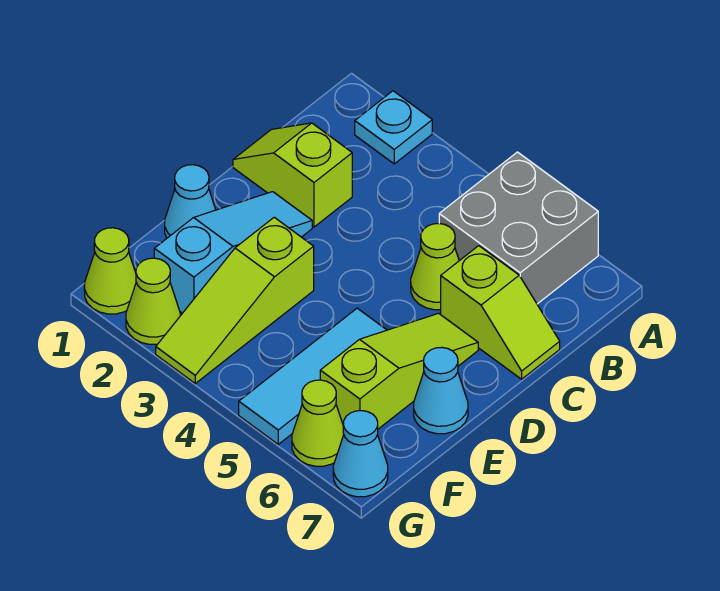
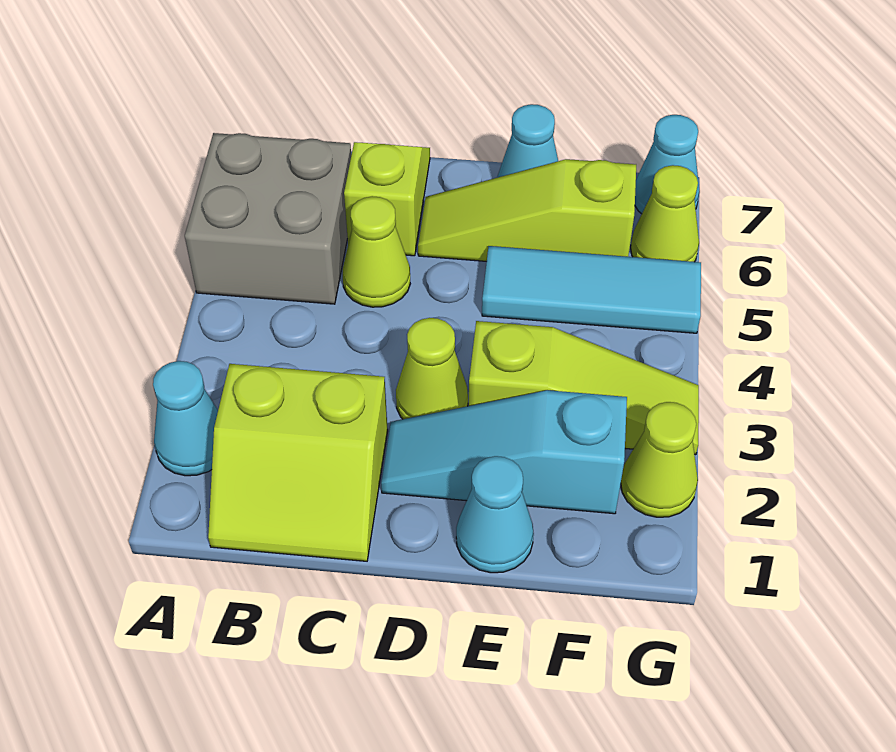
cyan plate A2 level 1 -> cyan cone A2 level 1
lime slope C1:C2 level 1 top 2 -> lime slope B1:C2 level 1 top 2
lime cone G1 level 1 -> lime cone D3 level 1

